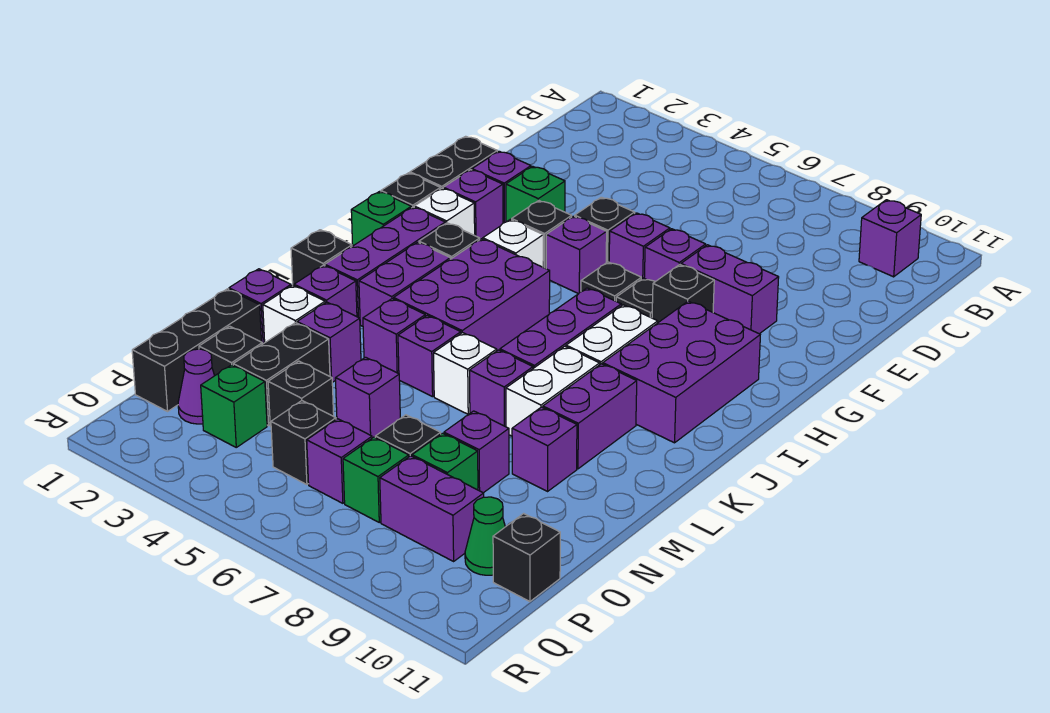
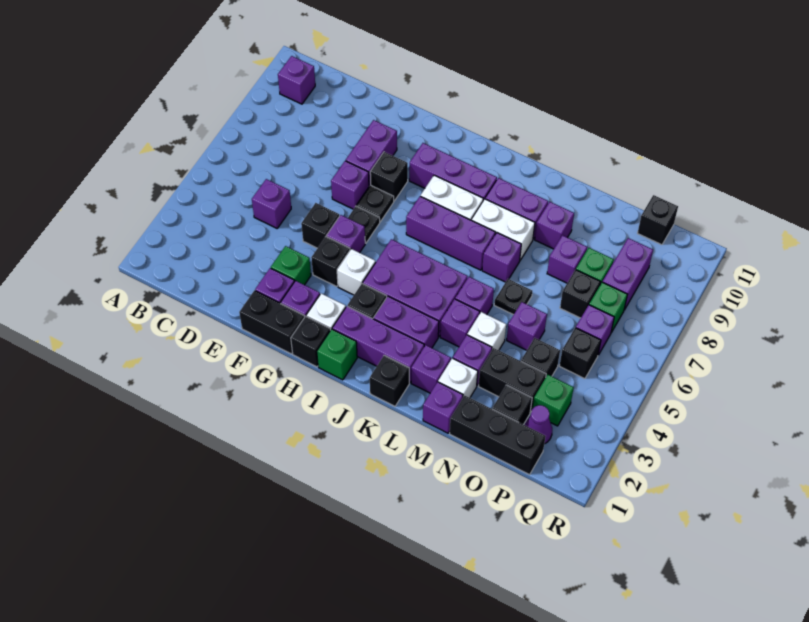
purple brick F6 level 1 -> purple brick D5 level 1
purple brick H9:J10 level 1 -> purple brick H9:J9 level 1
white brick L6 level 1 -> white brick M4 level 1
none -> black plate M6 level 1
green cone P10 level 1 -> none

